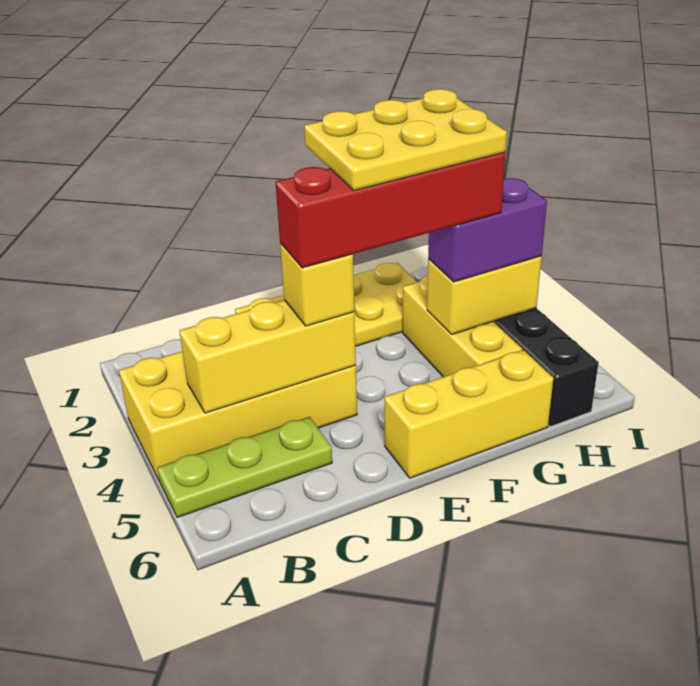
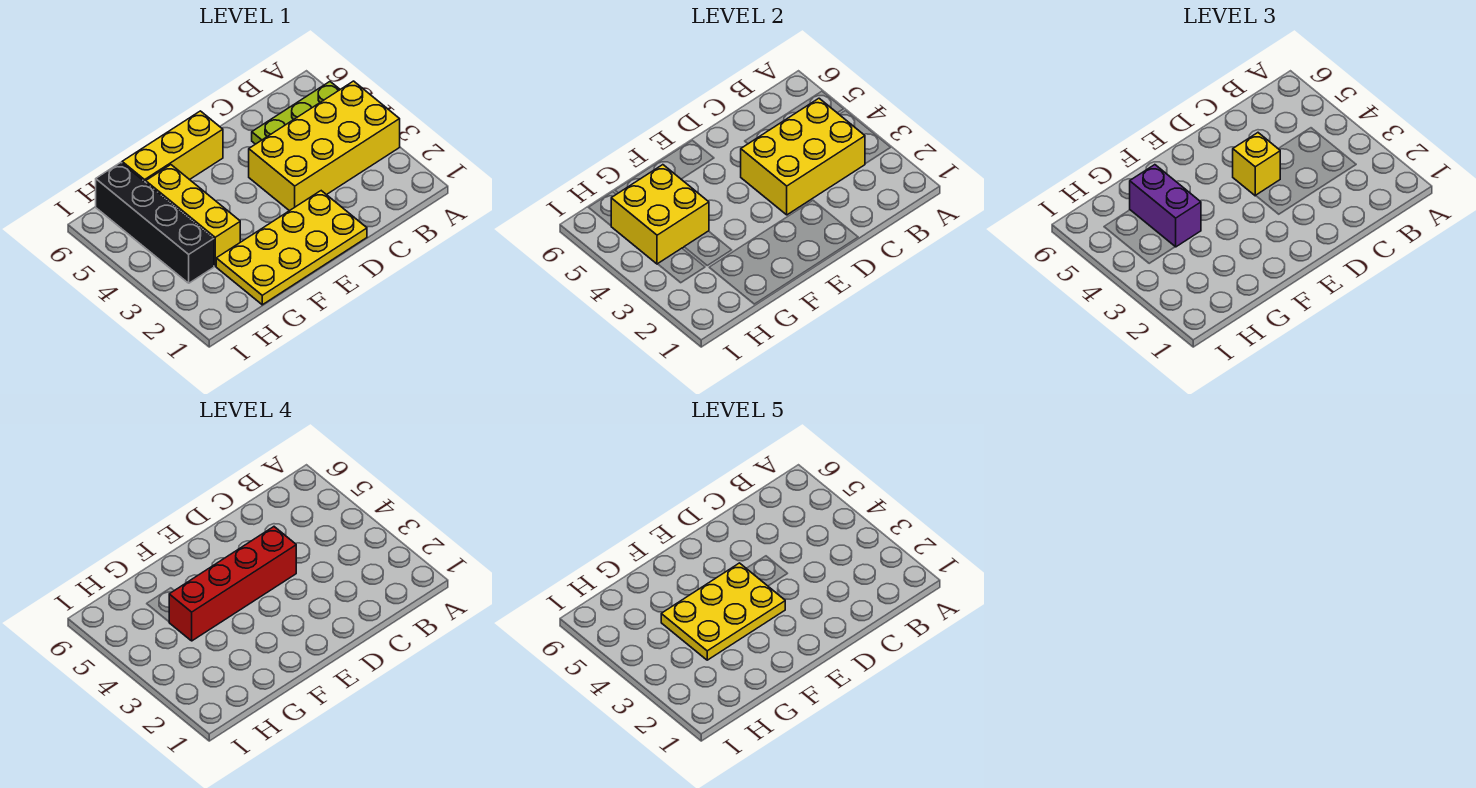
yellow brick B4:D4 level 2 -> yellow brick B3:D4 level 2
yellow brick G4:H4 level 2 -> yellow brick G4:H5 level 2
purple brick G4:H4 level 3 -> purple brick G4:G5 level 3

